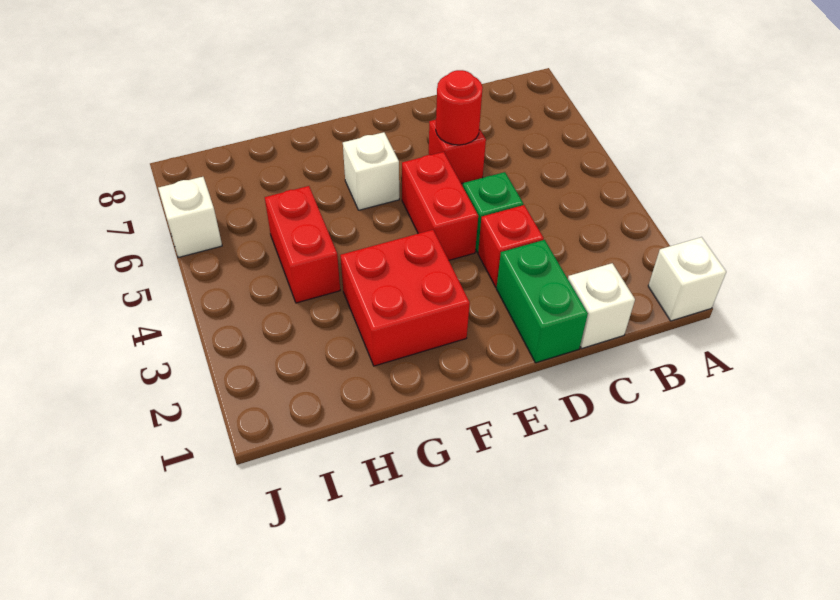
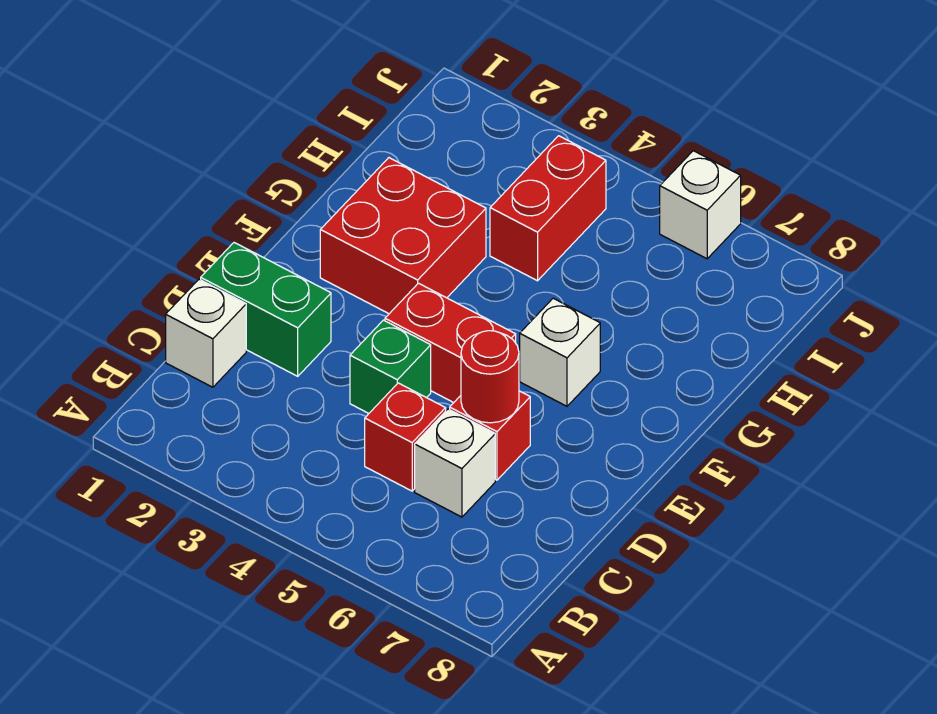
white brick A1 level 1 -> white brick C6 level 1
red brick D3 level 1 -> red brick C5 level 1
red brick H4:H5 level 1 -> red brick H4:I4 level 1

